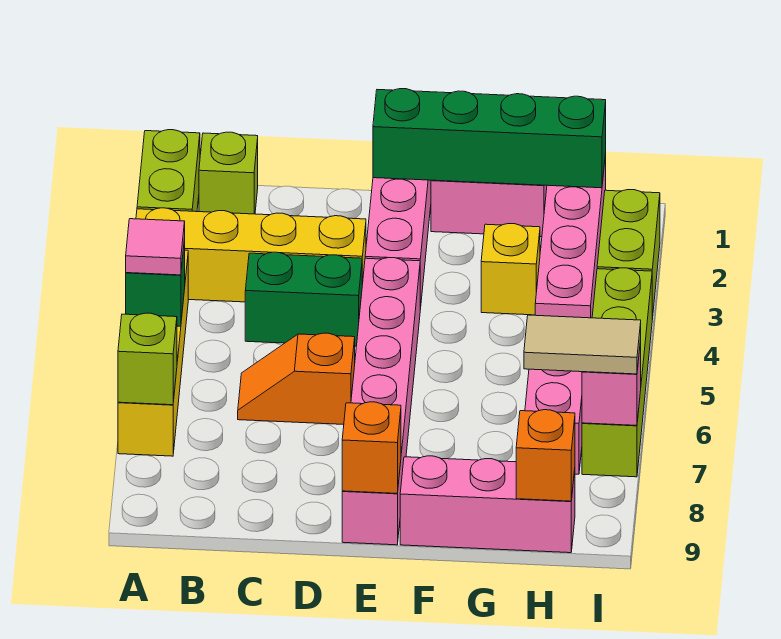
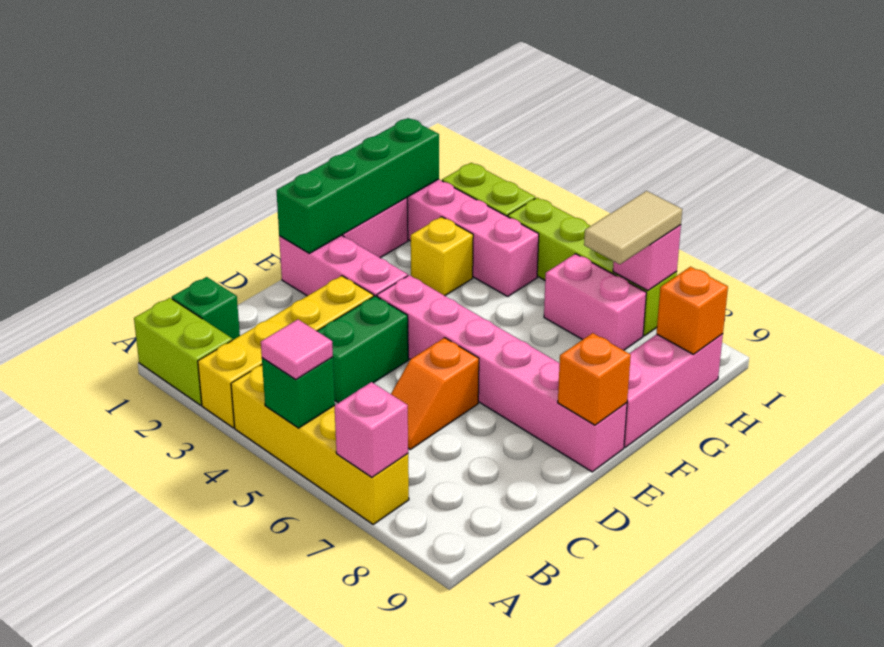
lime brick A7 level 2 -> pink brick A7 level 2
lime brick B1 level 1 -> green brick B1 level 1

